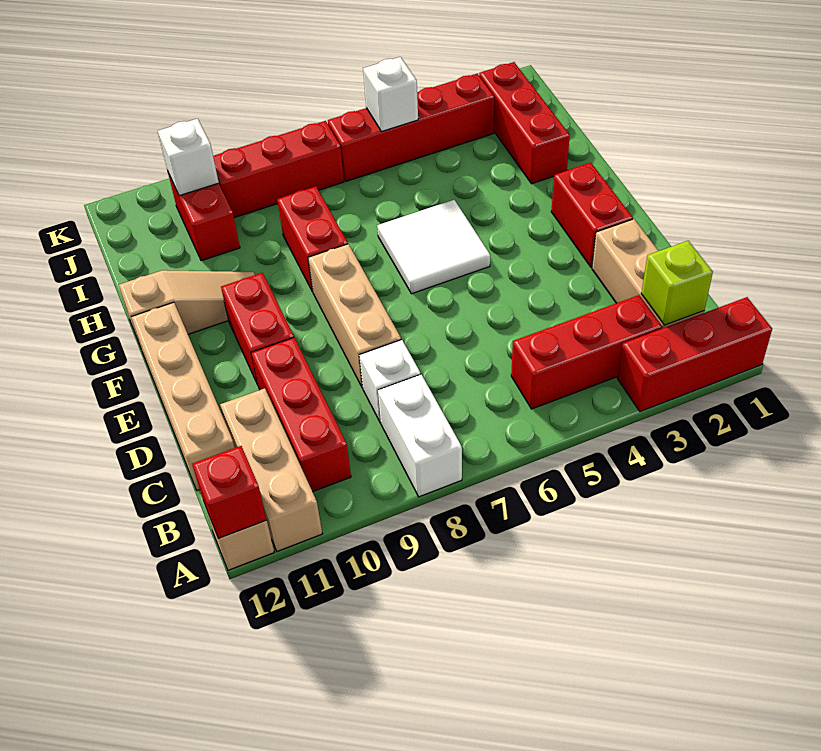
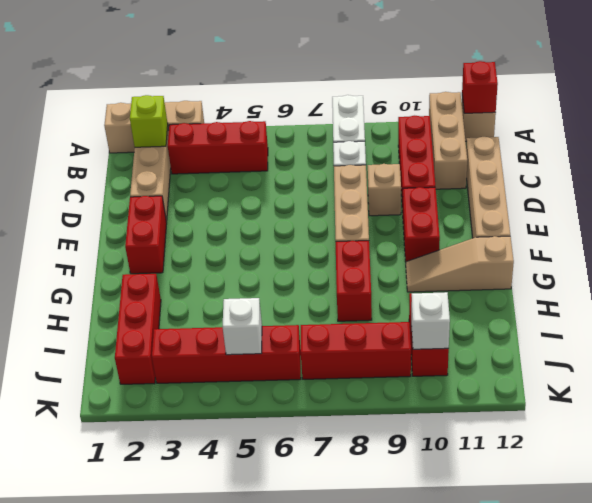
red brick A1:A3 level 1 -> tan brick A1:A3 level 1
none -> tan brick D9 level 1
white tile F5:G6 level 1 -> none

